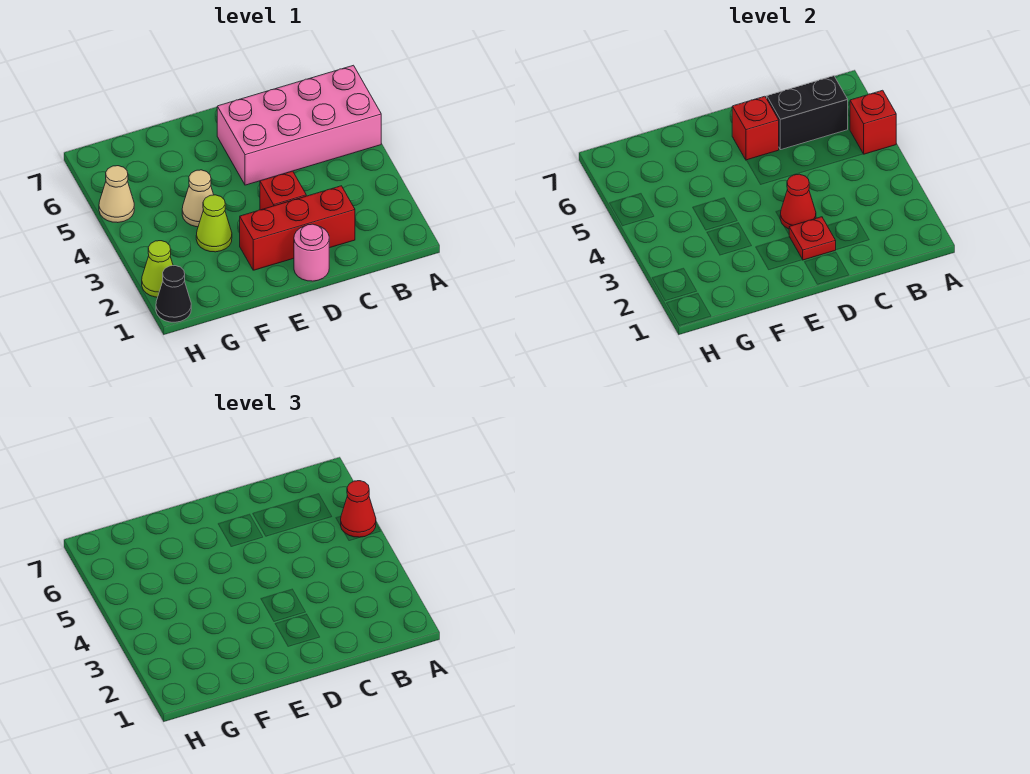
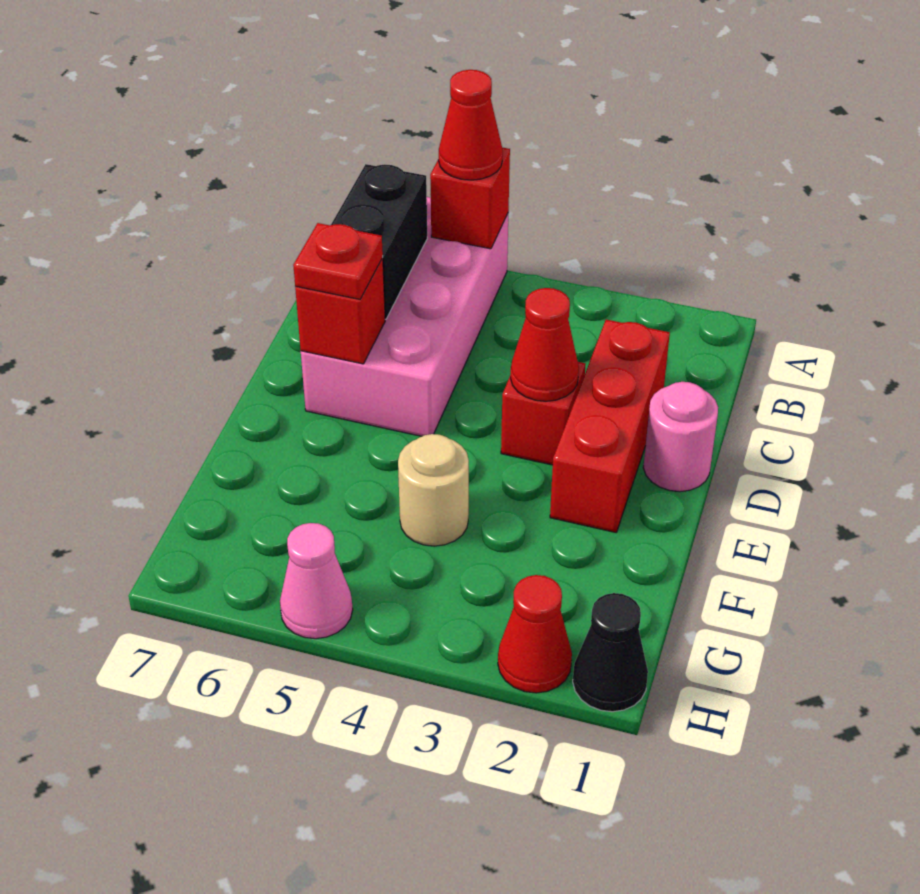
red plate D2 level 2 -> red plate D6 level 3
lime cone F3 level 1 -> none
tan cone F4 level 1 -> tan round brick F4 level 1
lime cone H2 level 1 -> red cone H2 level 1
tan cone H5 level 1 -> pink cone H5 level 1

